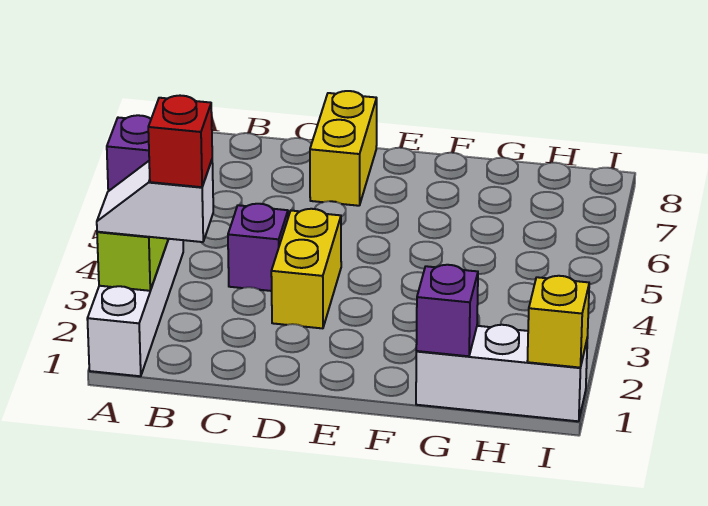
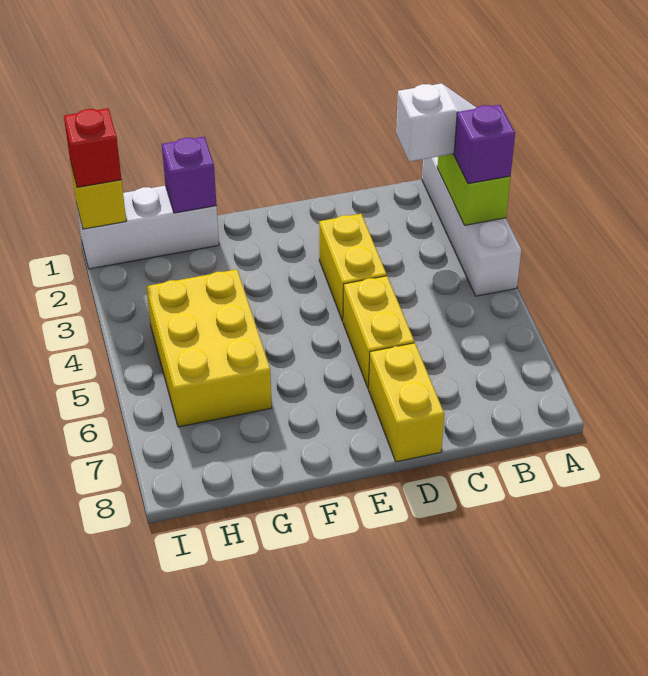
red brick B2 level 4 -> red brick I1 level 3
purple brick C4 level 1 -> none
none -> yellow brick D5:D6 level 1
none -> yellow brick G4:H6 level 1

